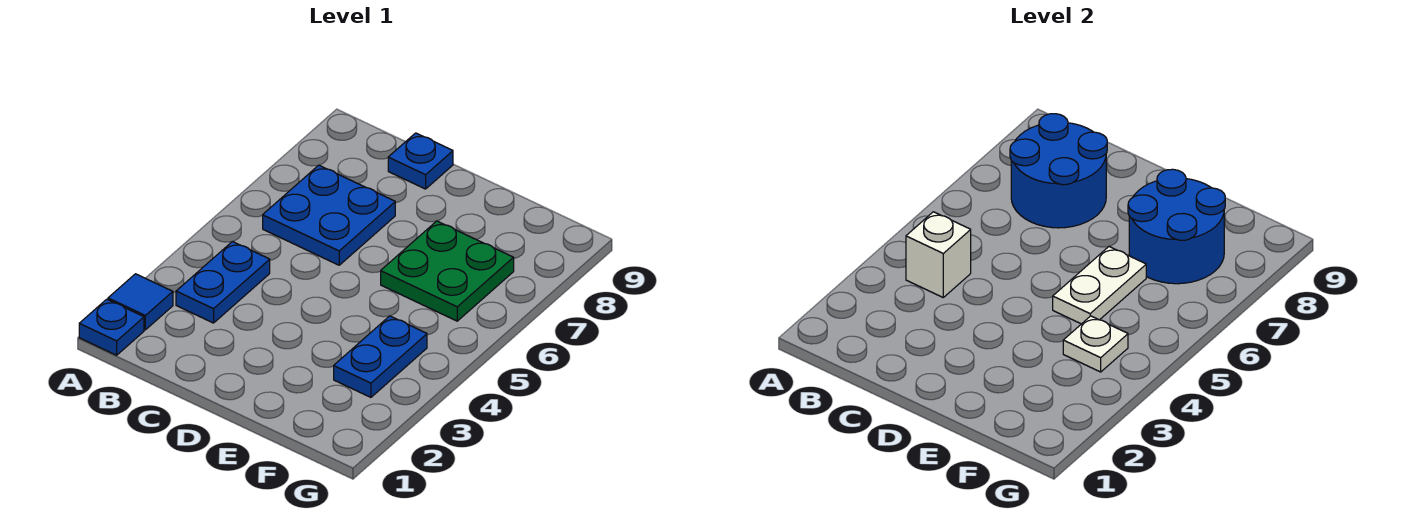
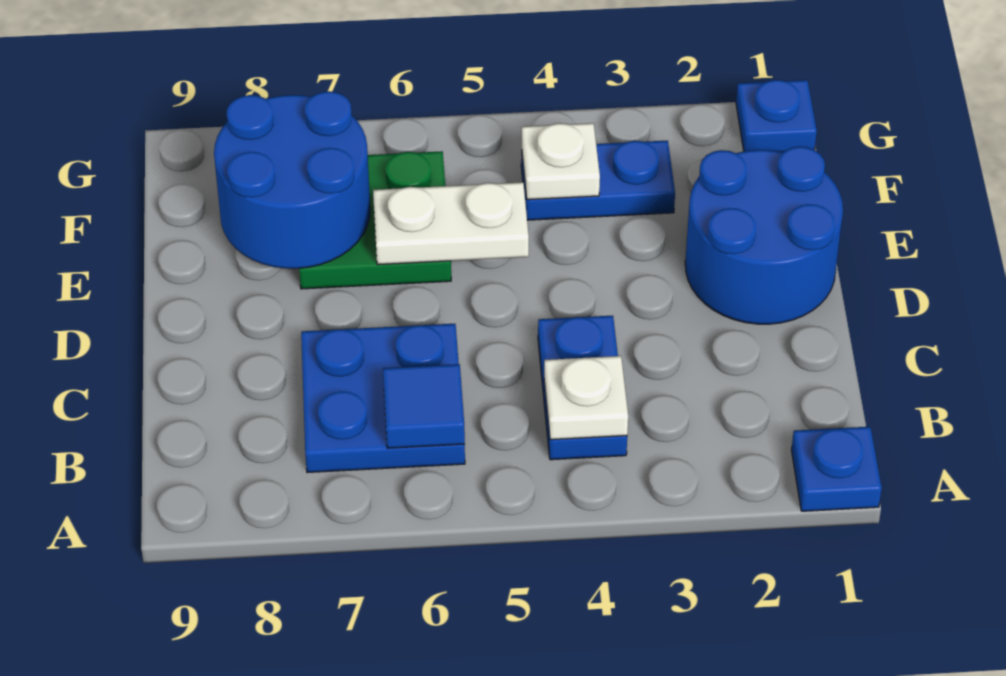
blue tile A2 level 1 -> blue tile B6 level 2
blue plate B3:B4 level 1 -> blue plate B4:C4 level 1
white brick B4 level 2 -> white plate B4 level 2
blue round brick B7:C8 level 2 -> blue round brick D1:E2 level 1
blue plate C9 level 1 -> blue plate G1 level 1

